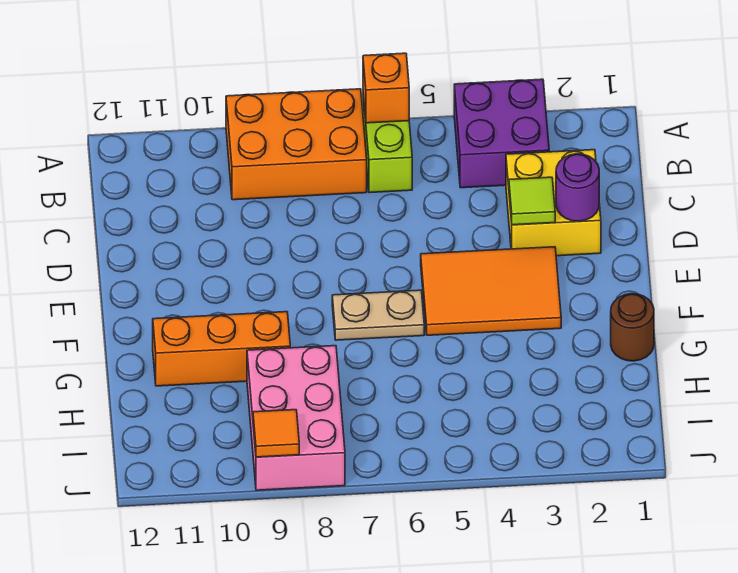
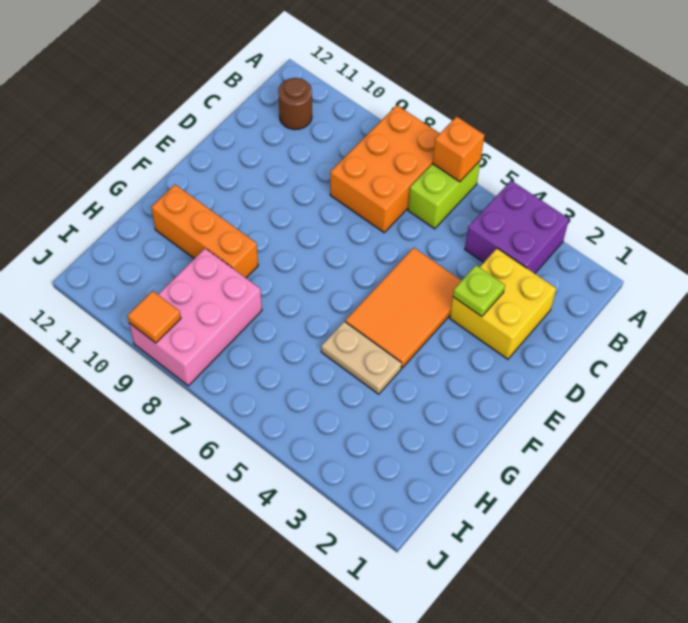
orange brick A7:B9 level 1 -> orange brick A7:C8 level 1
purple round brick D2 level 2 -> none
lime tile D3 level 2 -> lime plate D3 level 2
orange tile E3:F5 level 1 -> orange tile D4:F5 level 1
tan plate F6:F7 level 1 -> tan plate G4:G5 level 1
brown round brick G1 level 1 -> brown round brick B11 level 1

